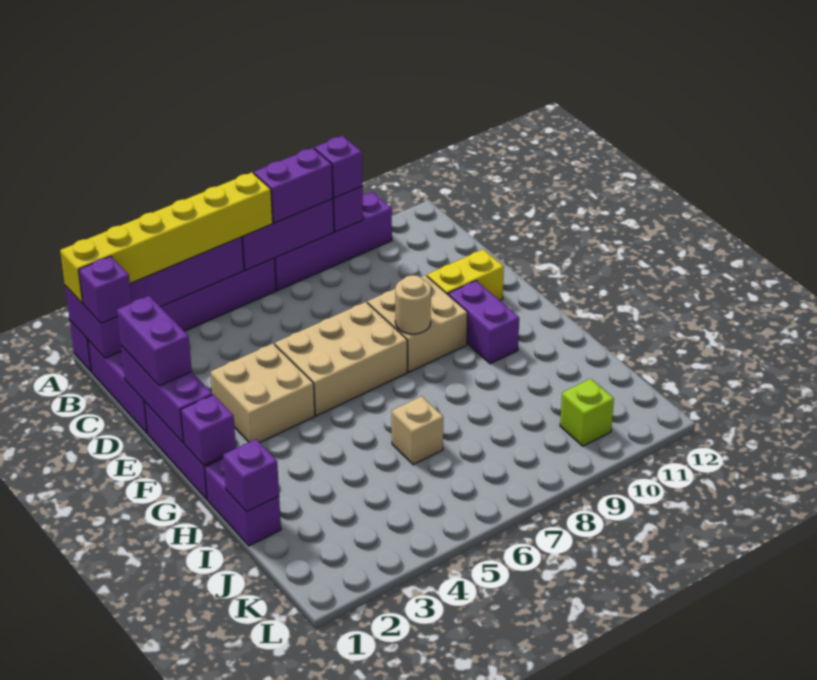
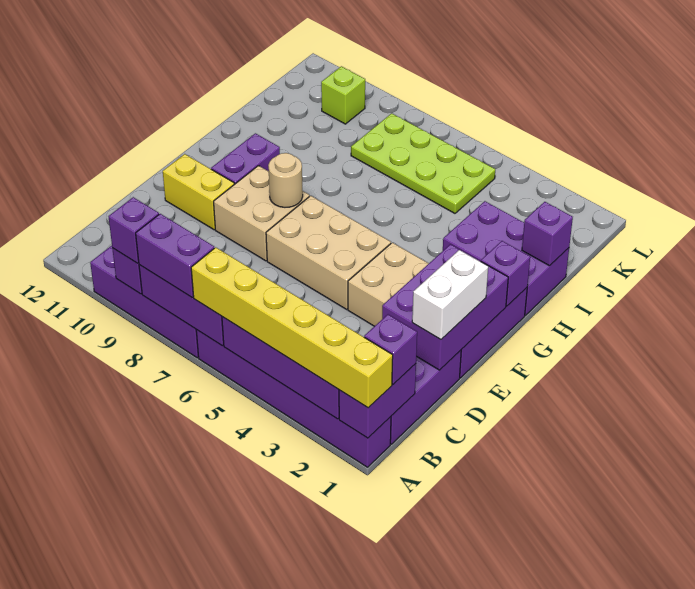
purple brick D1:F1 level 2 -> purple brick D1:F2 level 2
purple brick D1:E1 level 3 -> white brick D1:E1 level 3
purple brick H1:I1 level 1 -> purple brick H1:I3 level 1
tan brick I6 level 1 -> none
none -> lime plate J5:K8 level 1

